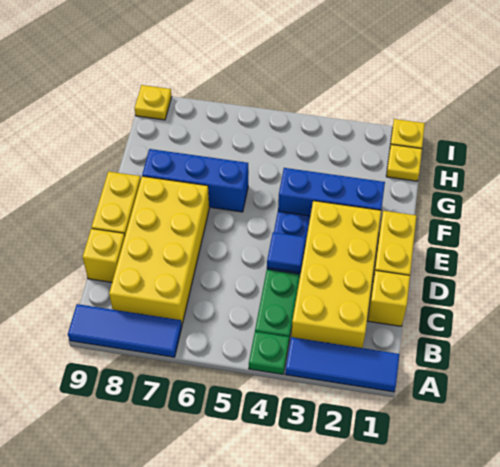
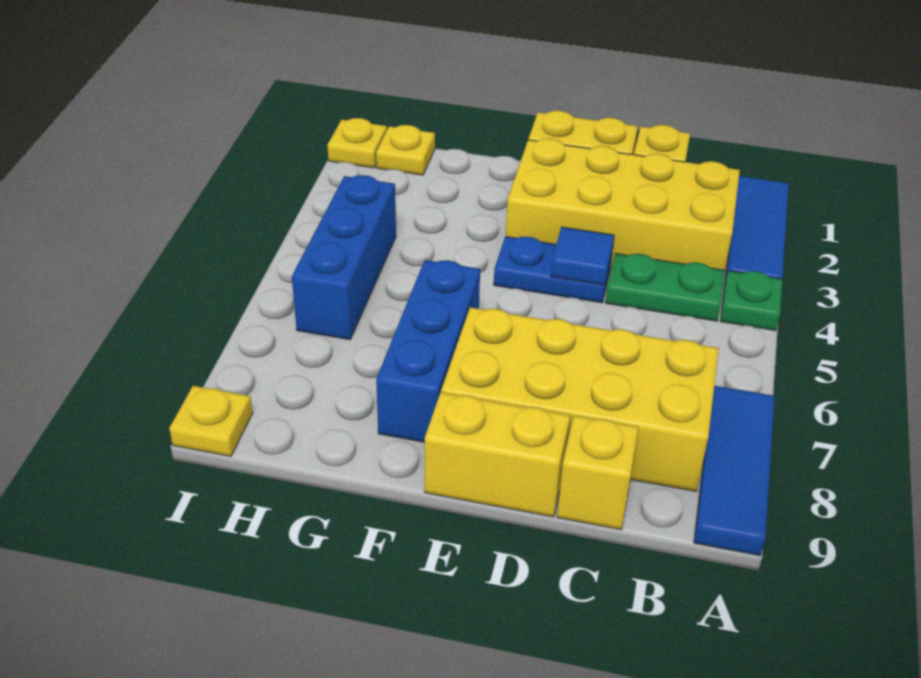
blue brick F2:F4 level 1 -> blue brick H4:H6 level 1

